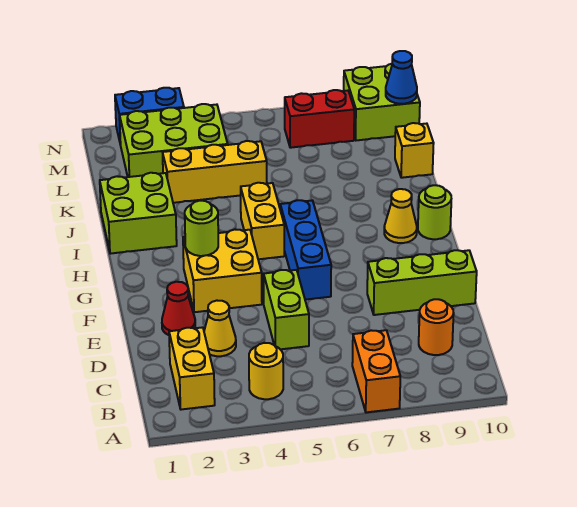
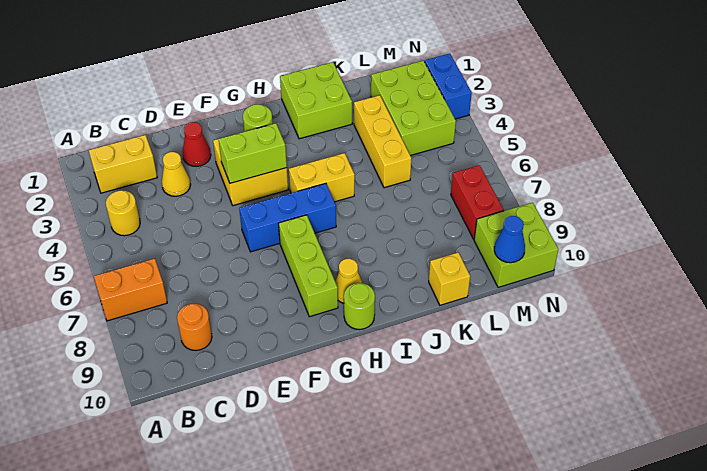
lime brick D5:E5 level 1 -> lime brick F4:G4 level 2
lime brick E8:E10 level 1 -> lime brick G7:G9 level 1

